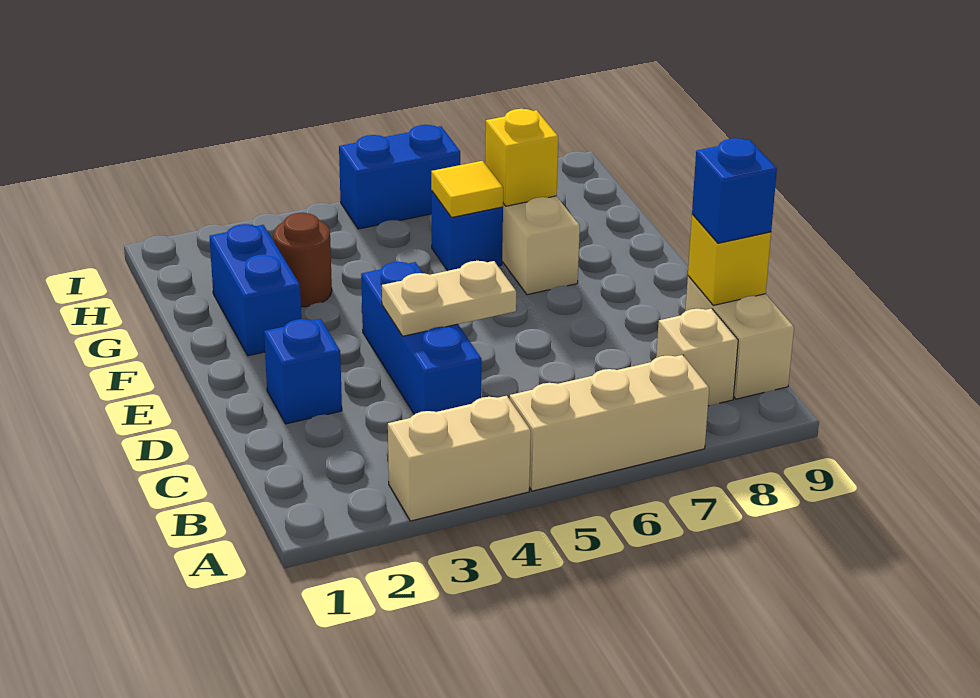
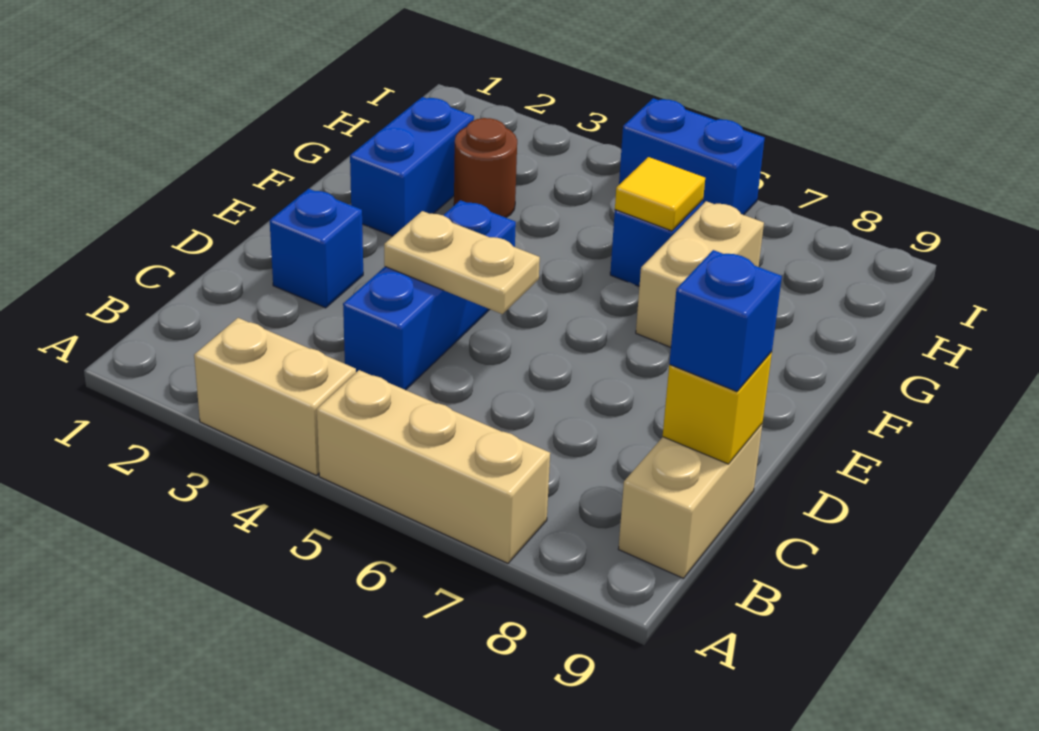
tan brick B8 level 1 -> none
yellow brick G7 level 2 -> none

